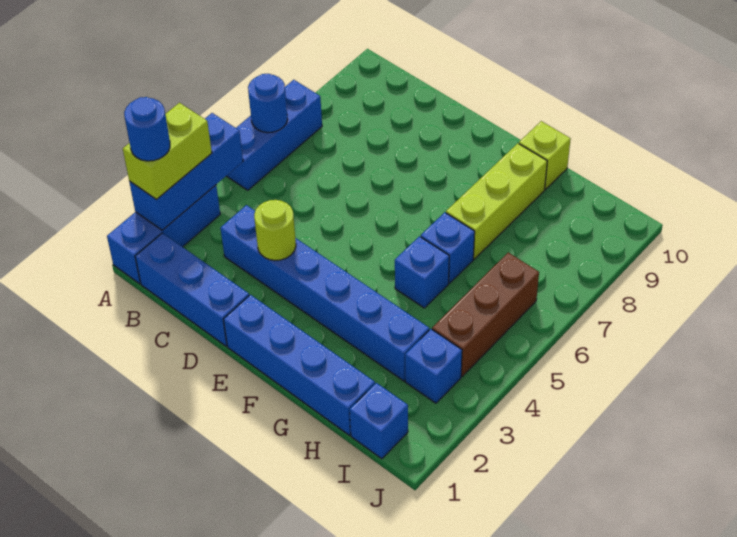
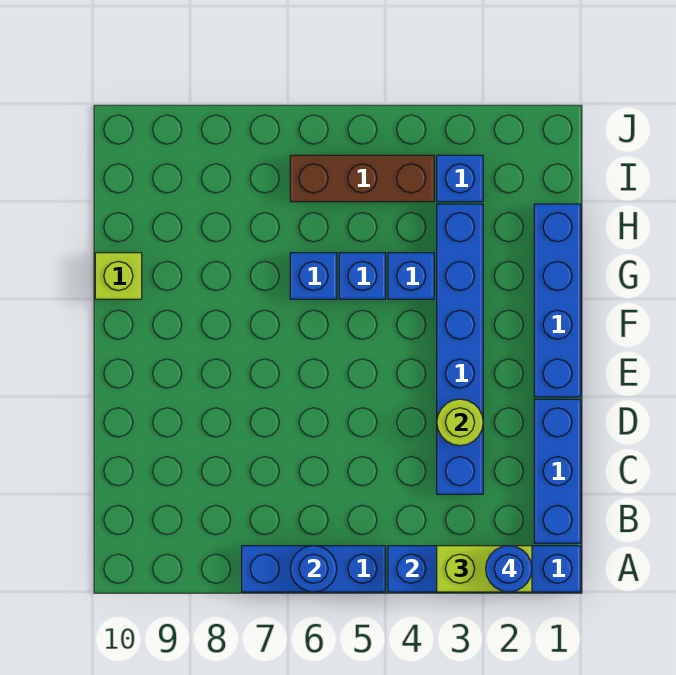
lime brick G7:G9 level 1 -> none
blue brick I1 level 1 -> blue brick G4 level 1

